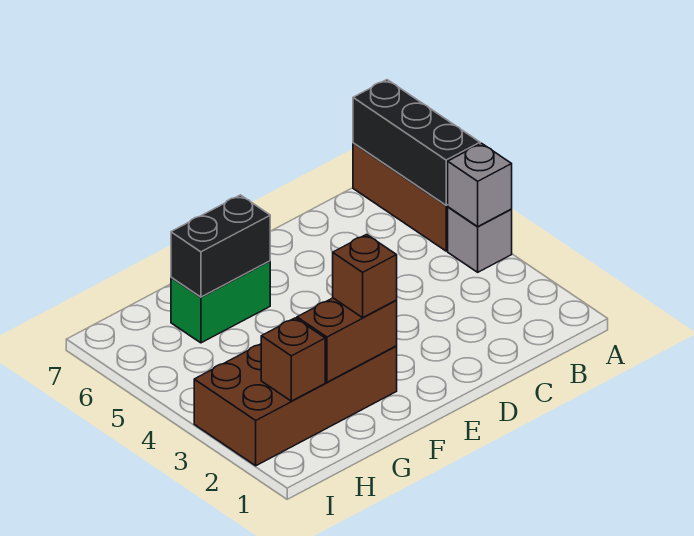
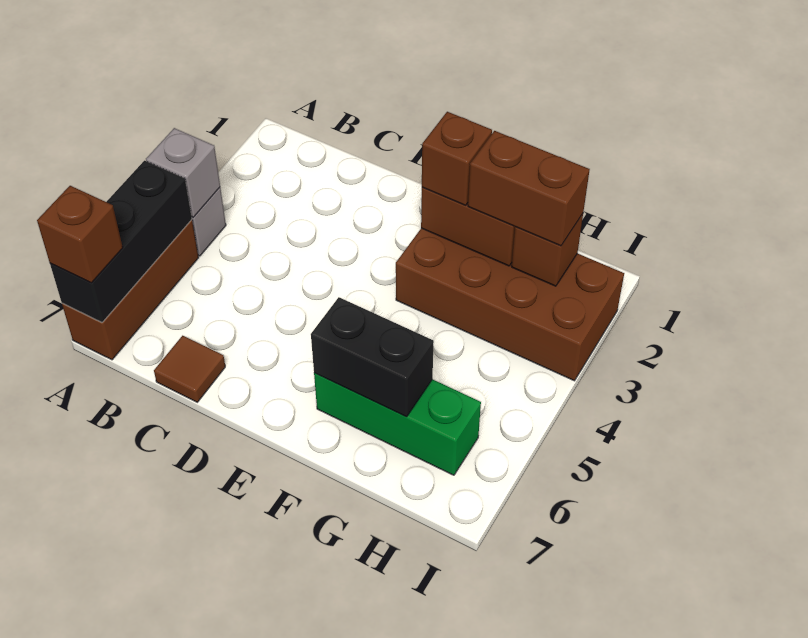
none -> brown brick A7 level 3
none -> brown tile C7 level 1
green brick F6:G6 level 1 -> green brick F6:H6 level 1
none -> brown brick G2:H2 level 3

